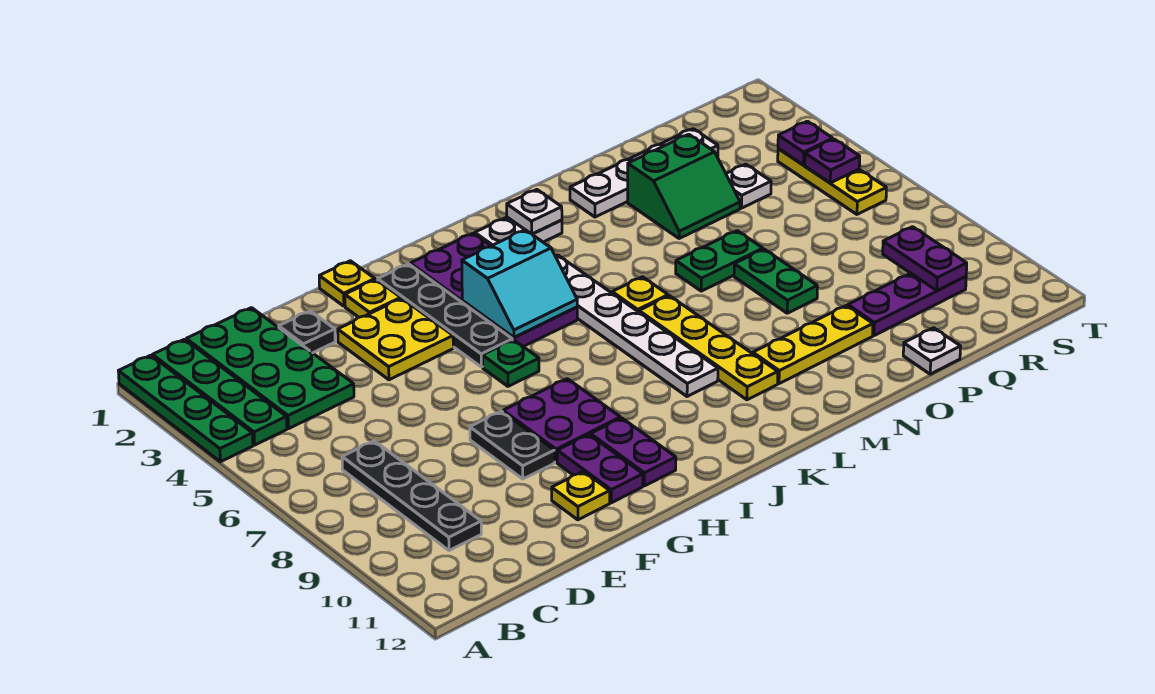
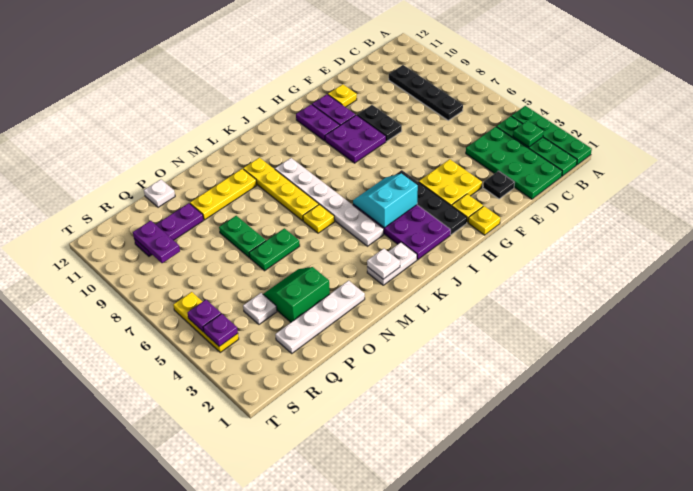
green plate H6 level 1 -> green plate B3 level 2

